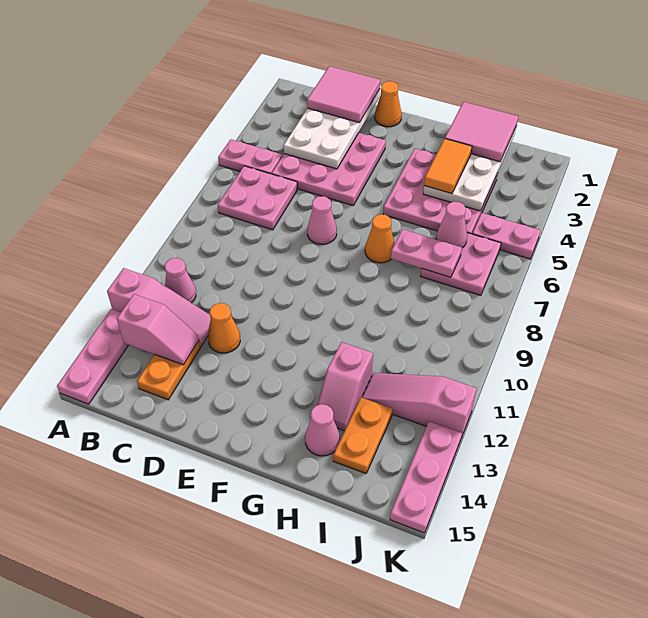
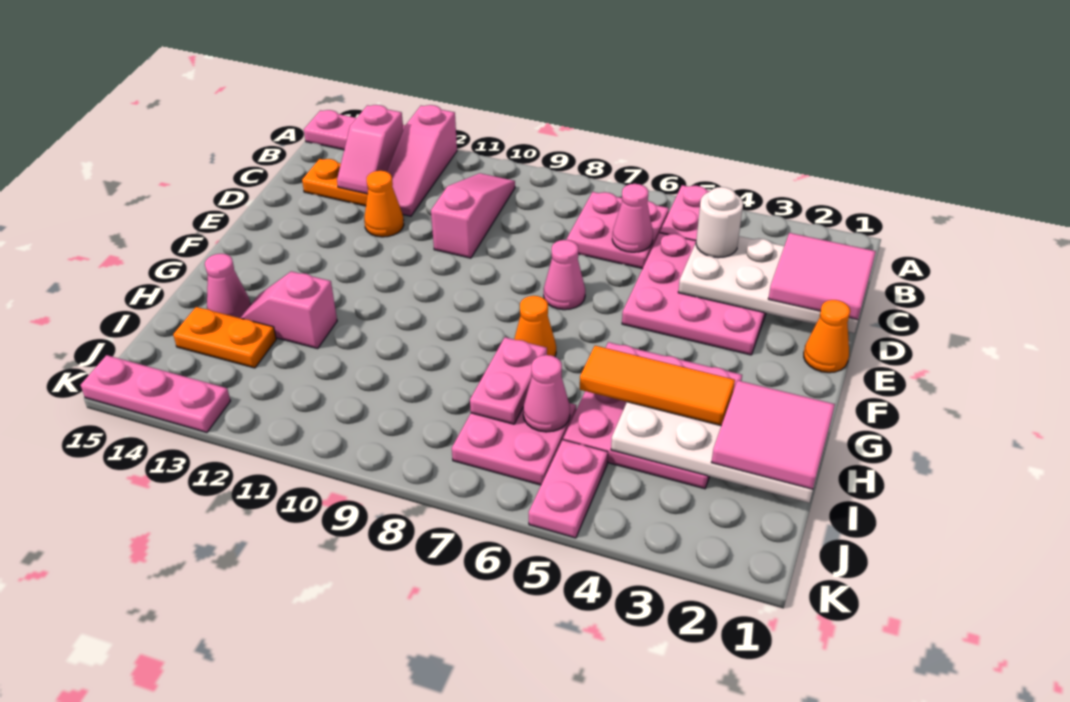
pink cone B11 level 1 -> pink cone C6 level 2
none -> white round brick C4 level 3
orange tile H3:H4 level 3 -> orange tile H3:H5 level 3
pink slope I12:K12 level 1 top K -> pink slope B10:D10 level 1 top D

